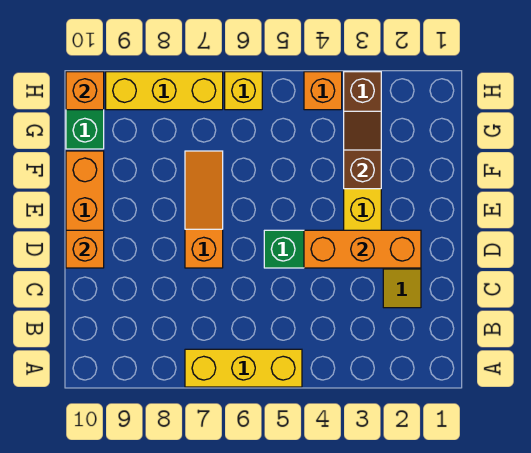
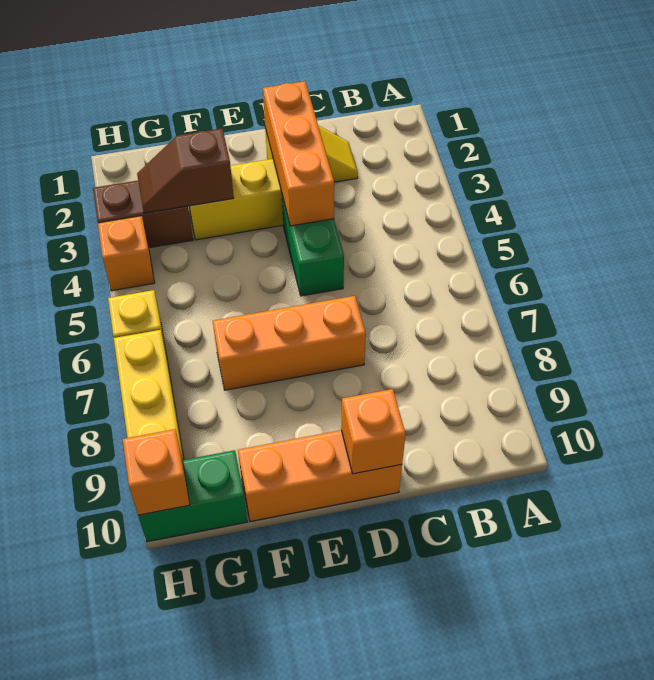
yellow brick A5:A7 level 1 -> none
orange slope D7:F7 level 1 top D -> orange brick D7:F7 level 1

